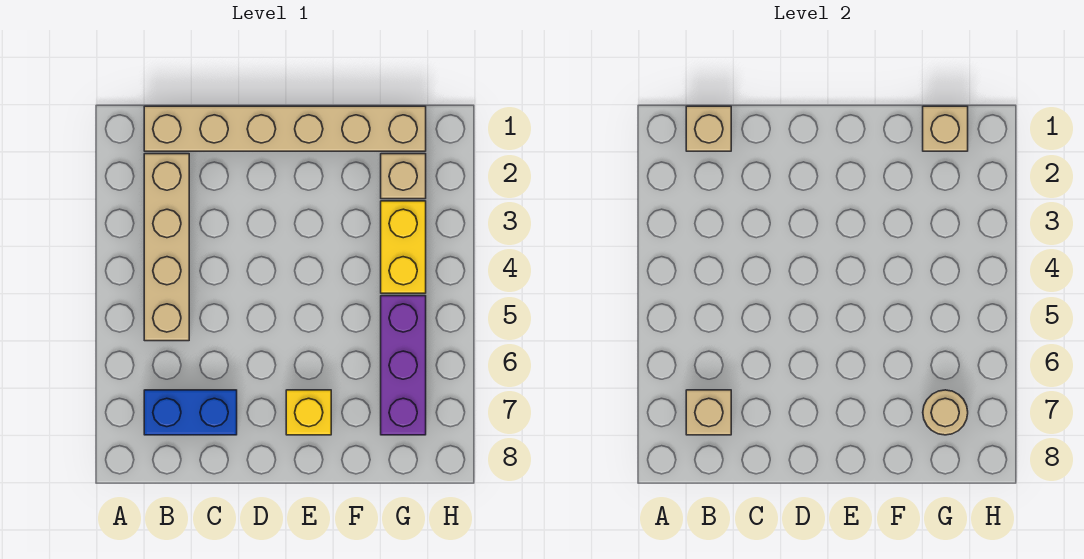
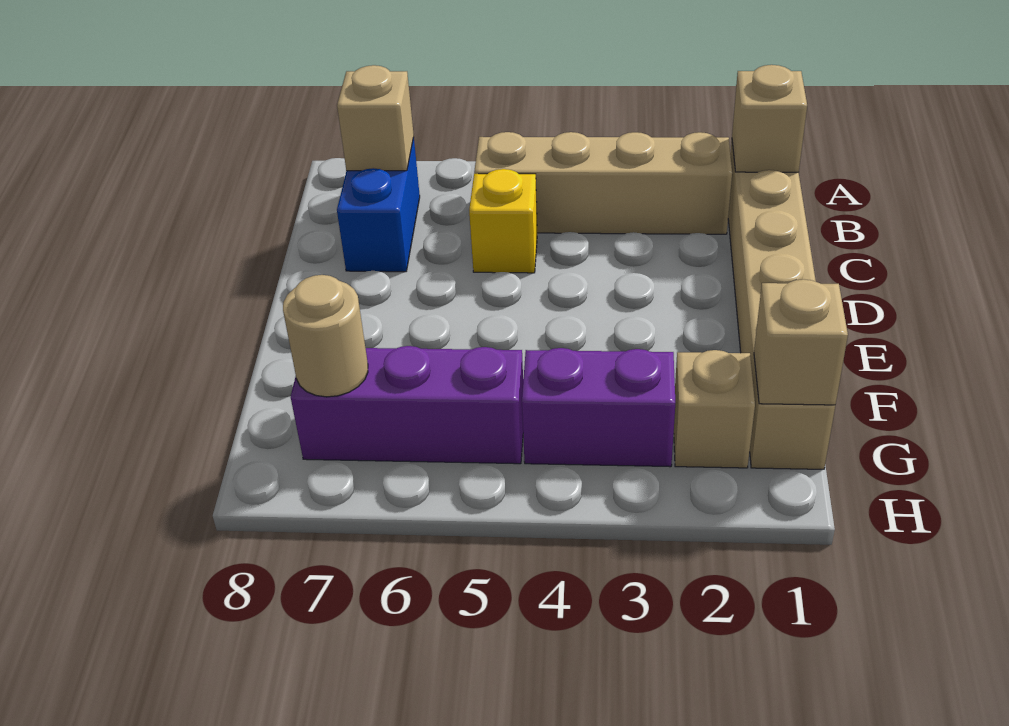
yellow brick E7 level 1 -> yellow brick C5 level 1
yellow brick G3:G4 level 1 -> purple brick G3:G4 level 1

